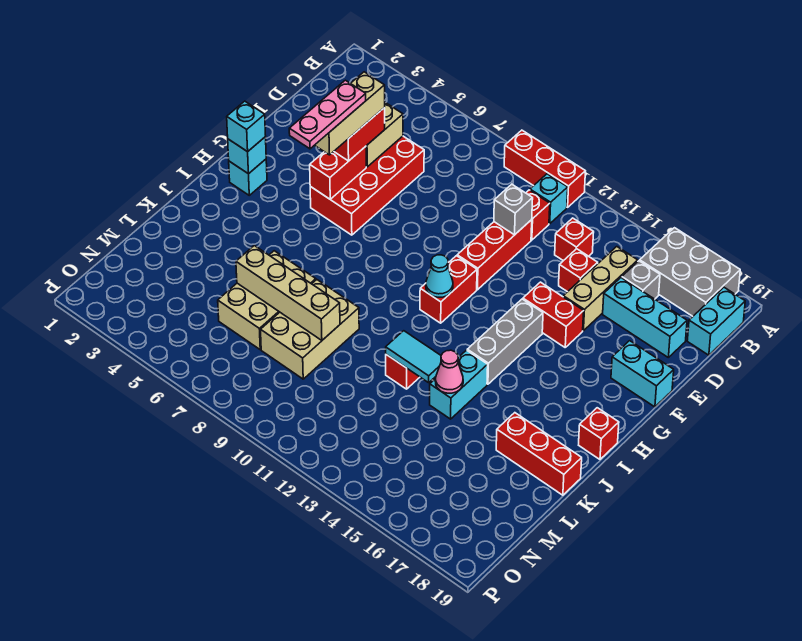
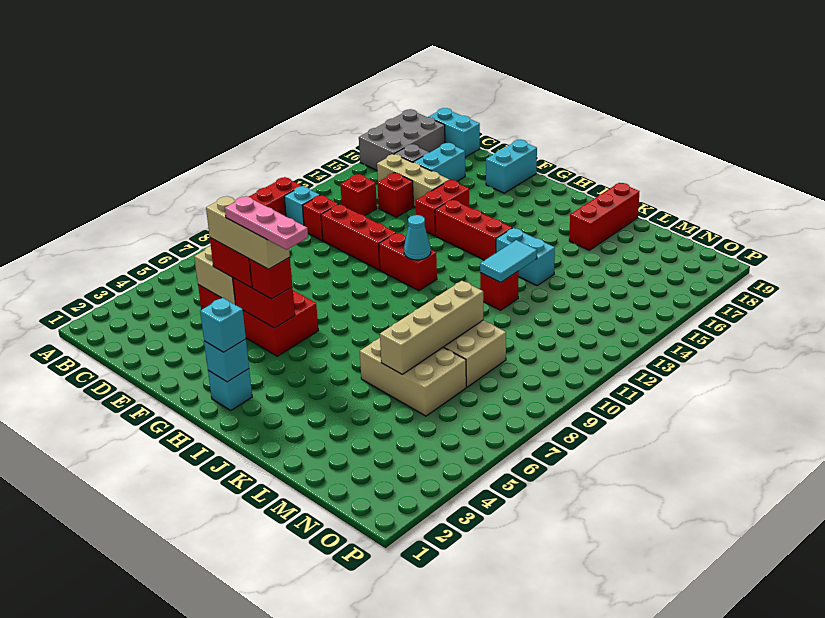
grey brick D11 level 2 -> none
cyan brick D16:D18 level 1 -> cyan brick D16:D17 level 1
grey brick G14:I14 level 1 -> red brick G14:I14 level 1
red brick I19 level 1 -> red brick G5 level 3
pink cone K14 level 2 -> none

